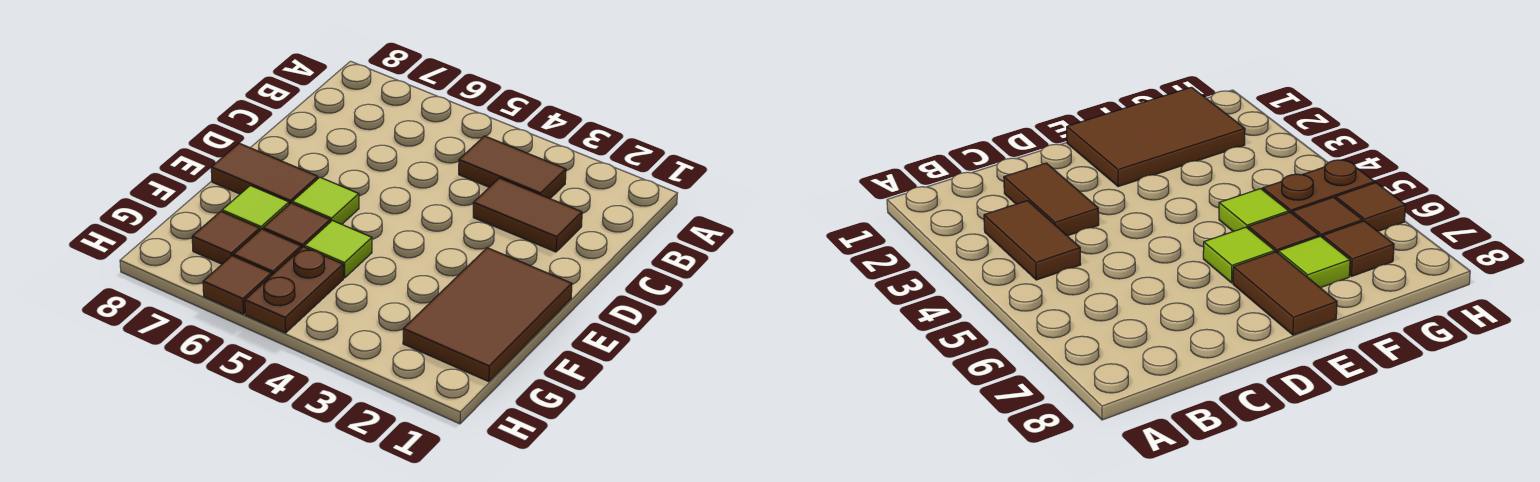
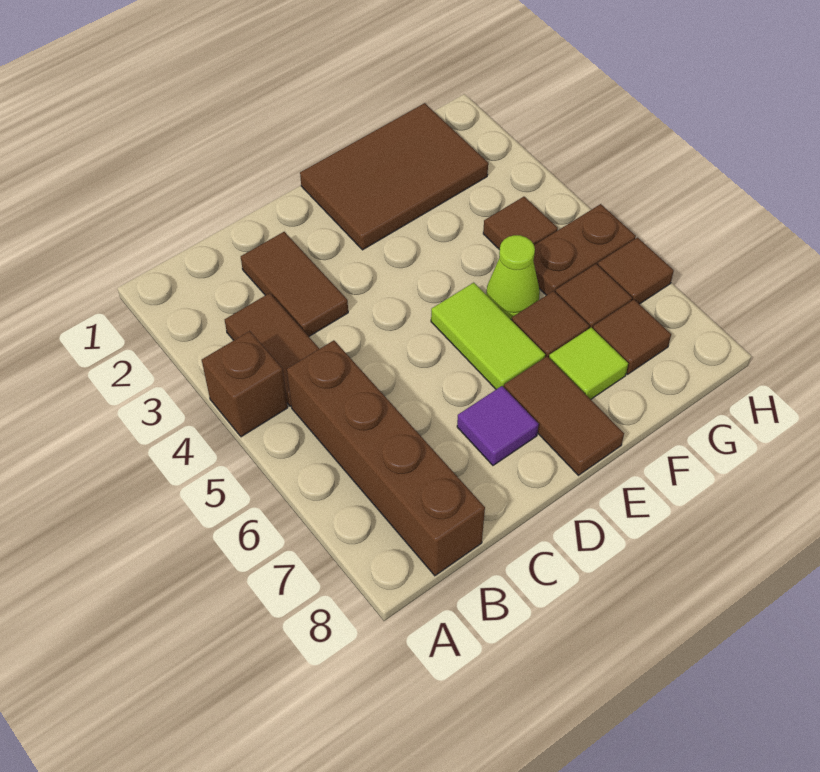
none -> brown brick A4 level 1
none -> brown brick B5:B8 level 1
none -> purple tile D7 level 1
lime tile E6 level 1 -> lime tile E5:E6 level 1
lime tile F5 level 1 -> lime cone F5 level 1
none -> brown tile G4 level 1

